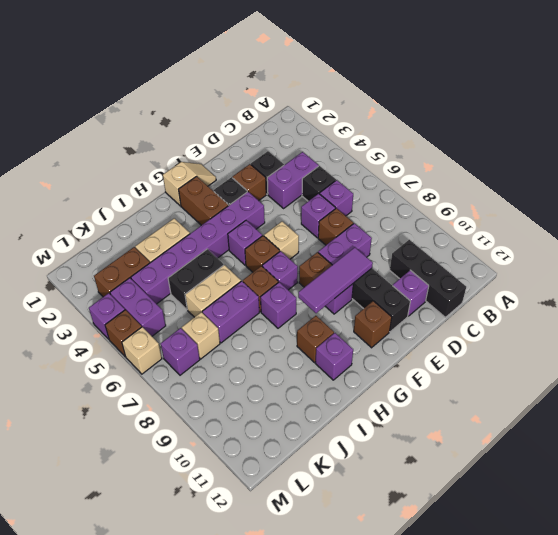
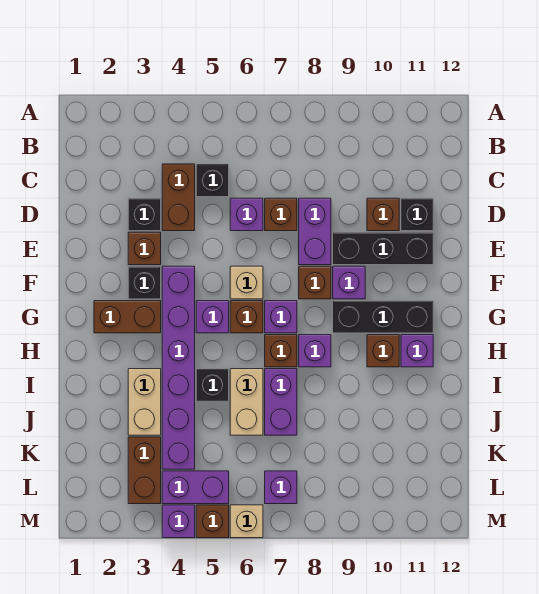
purple brick C4:D4 level 1 -> brown brick C4:D4 level 1
purple brick C6 level 1 -> none
black brick C10:C12 level 1 -> black brick G9:G11 level 1
purple brick D11 level 1 -> black brick D11 level 1
purple tile E9:G9 level 2 -> none
tan slope F1:G1 level 1 top G -> none
brown brick F11 level 1 -> brown brick D10 level 1
black brick I5:J5 level 1 -> black brick I5 level 1
tan brick K7 level 1 -> none

